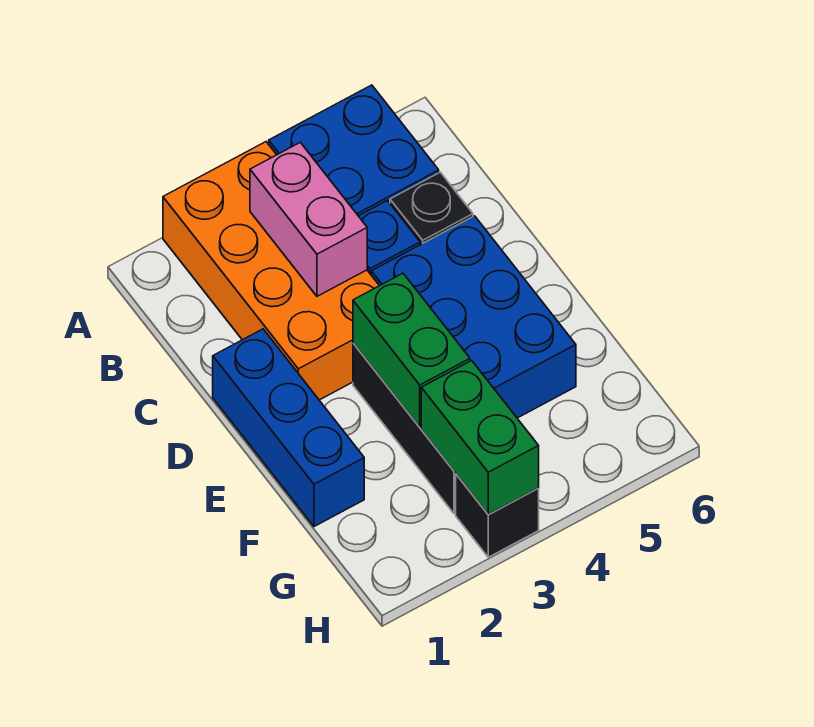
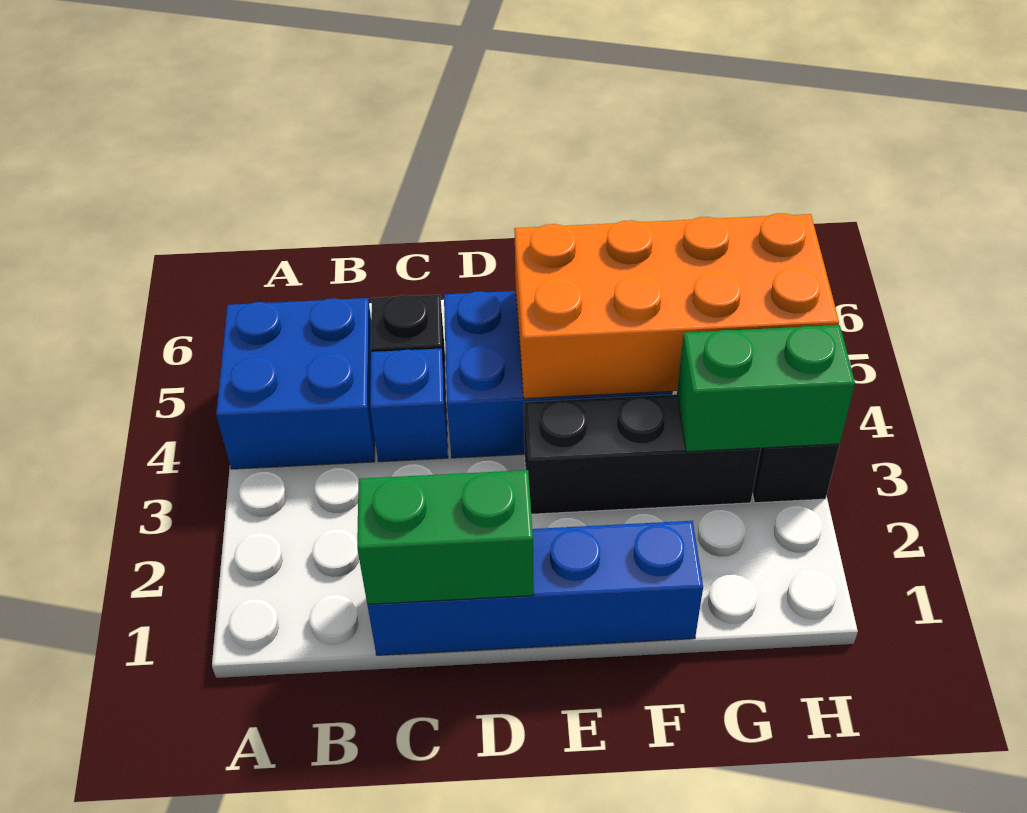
orange brick A2:D3 level 1 -> orange brick E4:H5 level 2
pink brick B3:C3 level 2 -> none
blue brick D1:F1 level 1 -> blue brick C1:F1 level 1
green brick E3:F3 level 2 -> green brick C1:D1 level 2

